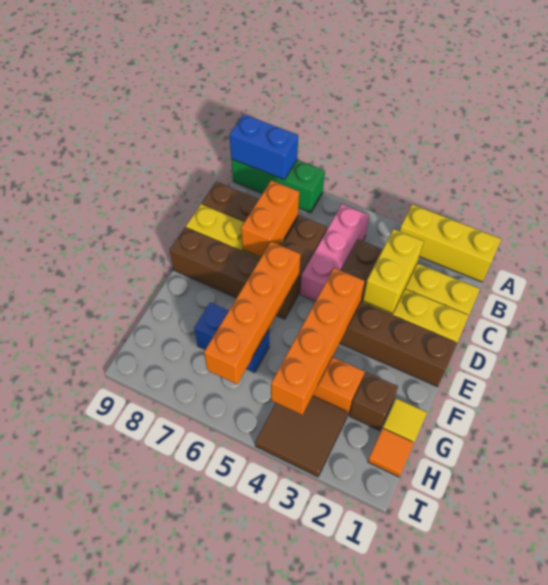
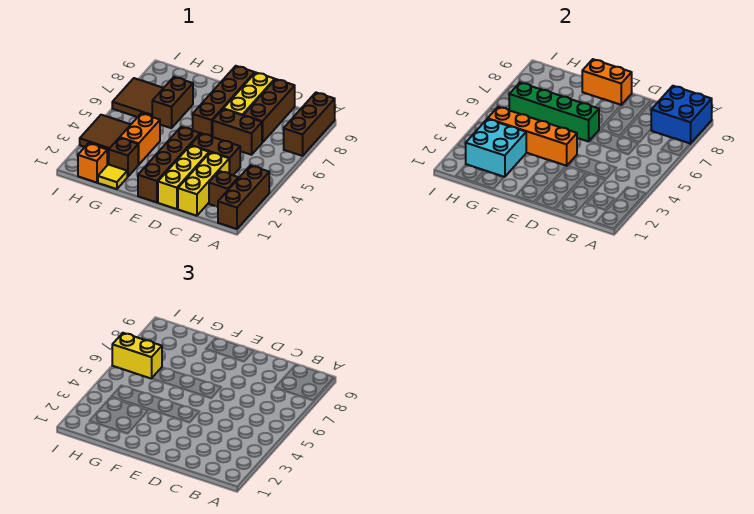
yellow brick A1:A3 level 1 -> brown brick A1:A3 level 1
green brick A7:A9 level 1 -> brown brick A7:A9 level 1
blue brick A8:A9 level 2 -> blue brick A8:B9 level 2
none -> brown brick B2 level 1
pink brick B5:D5 level 1 -> none
yellow brick C3:D3 level 2 -> yellow brick H6:I6 level 3
orange brick C7:D7 level 2 -> orange brick E9:F9 level 2
orange brick E6:H6 level 2 -> green brick E6:H6 level 2
none -> cyan brick G2:H3 level 2
blue brick G6:G7 level 1 -> brown brick G6:G7 level 1
orange tile H1 level 1 -> orange brick H1 level 1
none -> brown tile H6:I7 level 1

